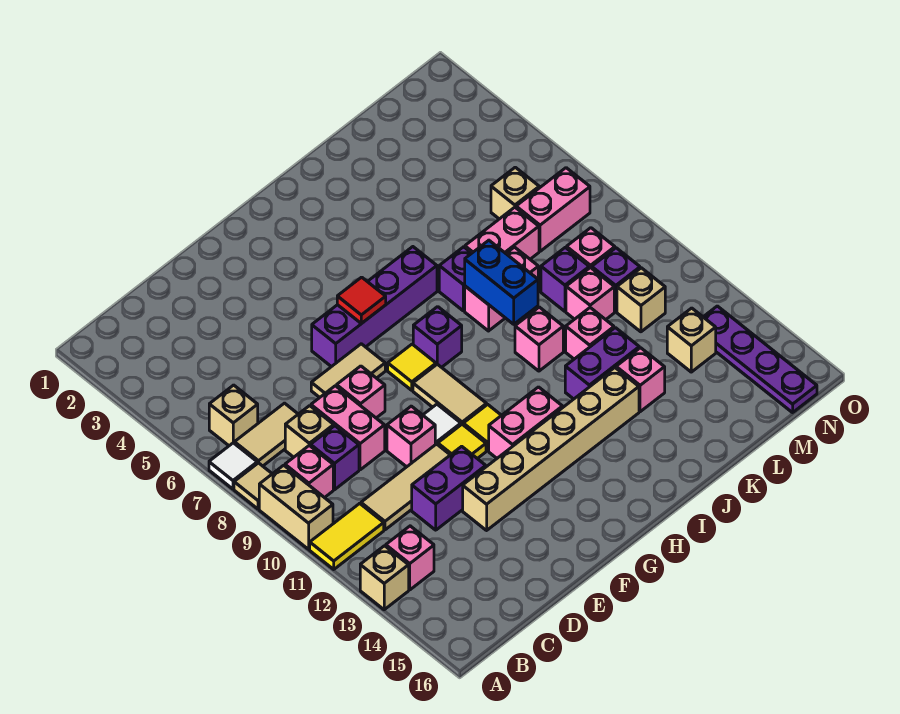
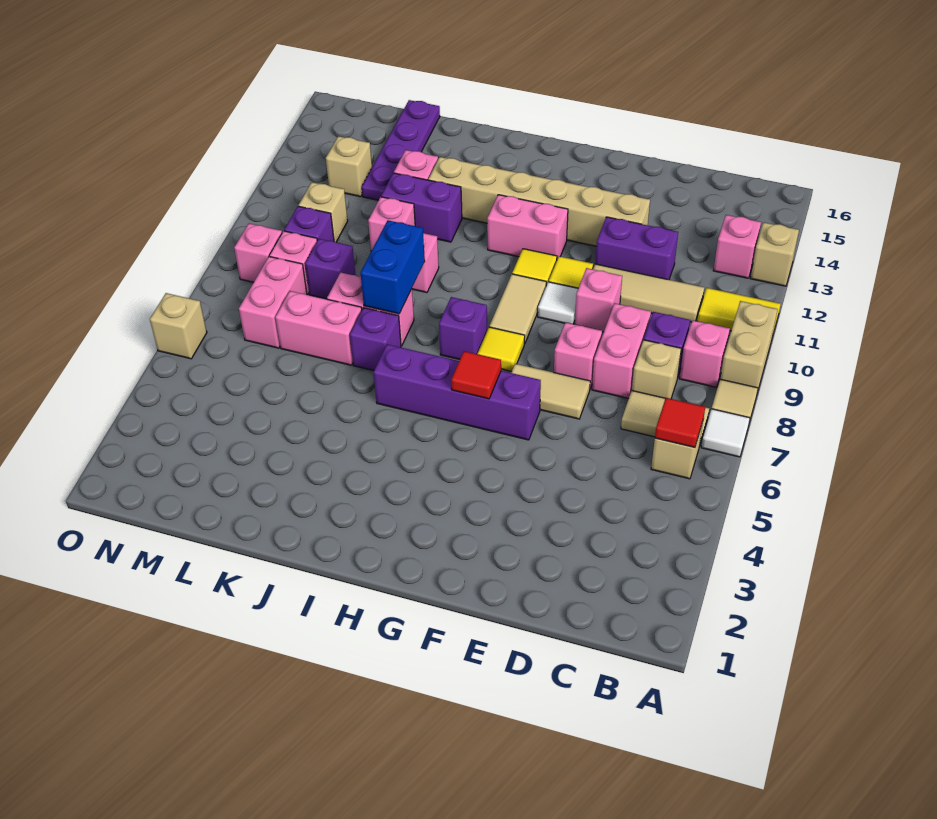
none -> red tile B6 level 2
pink brick L10 level 1 -> pink brick N9 level 1
tan brick M6 level 1 -> tan brick O6 level 1
pink brick M7:N7 level 1 -> pink brick M7:M8 level 1
purple plate N13:N16 level 1 -> purple plate L13:L16 level 1

